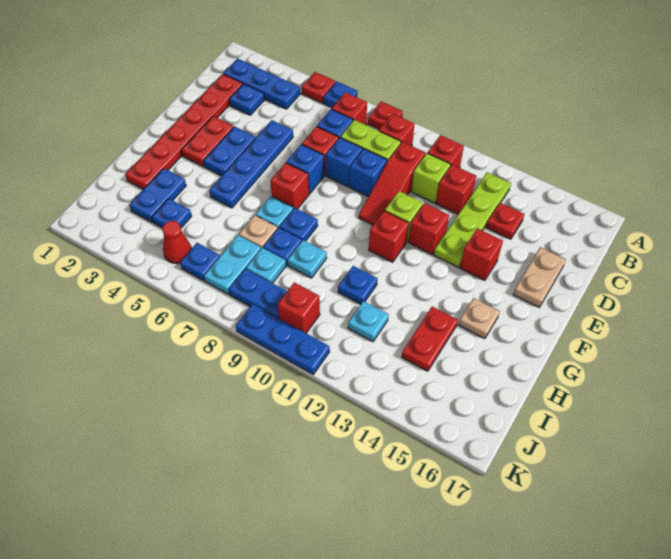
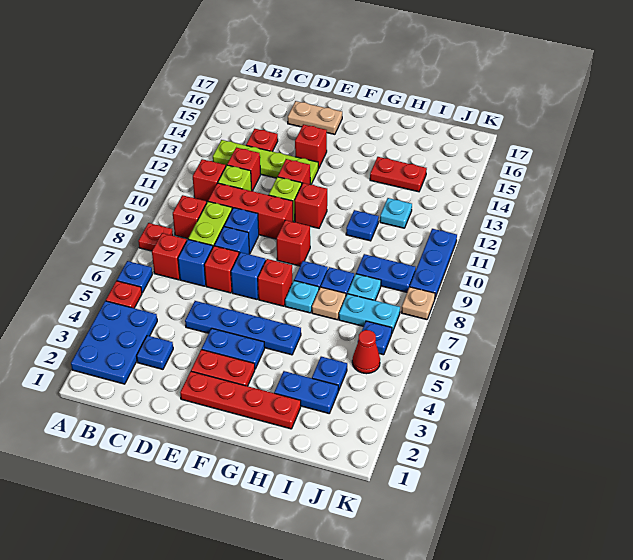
blue plate B2:B4 level 1 -> blue plate A2:B4 level 1
red plate C2:H2 level 1 -> red plate E2:H2 level 1
red slope C10:E10 level 1 top C -> red brick C10:E10 level 1
tan plate G15 level 1 -> tan plate K8 level 1
cyan plate H9 level 1 -> none
blue plate J8:J9 level 1 -> blue plate I9:J9 level 1
red brick J10 level 1 -> red brick F9 level 1

